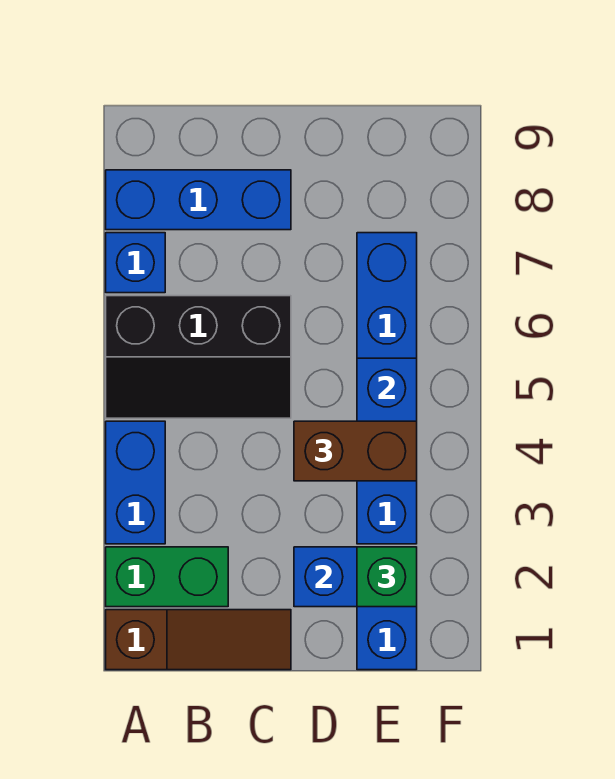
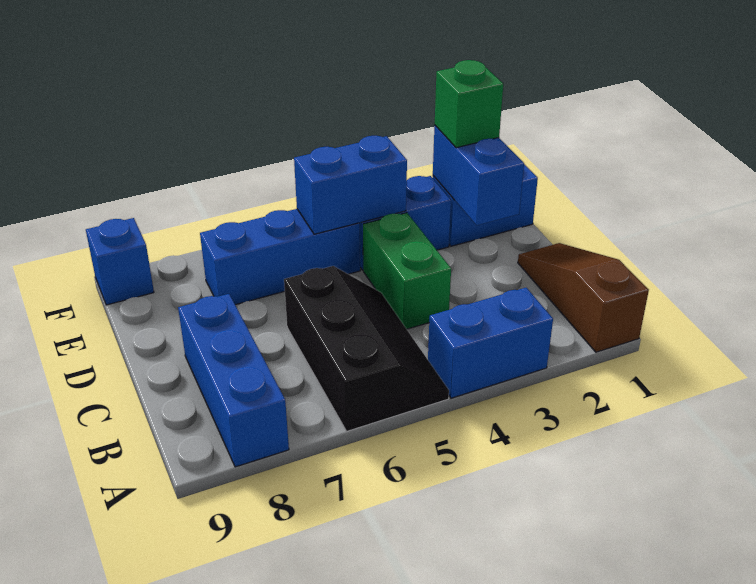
green brick A2:B2 level 1 -> green brick C4:D4 level 1
blue brick A7 level 1 -> blue brick F9 level 1
brown brick D4:E4 level 3 -> none

